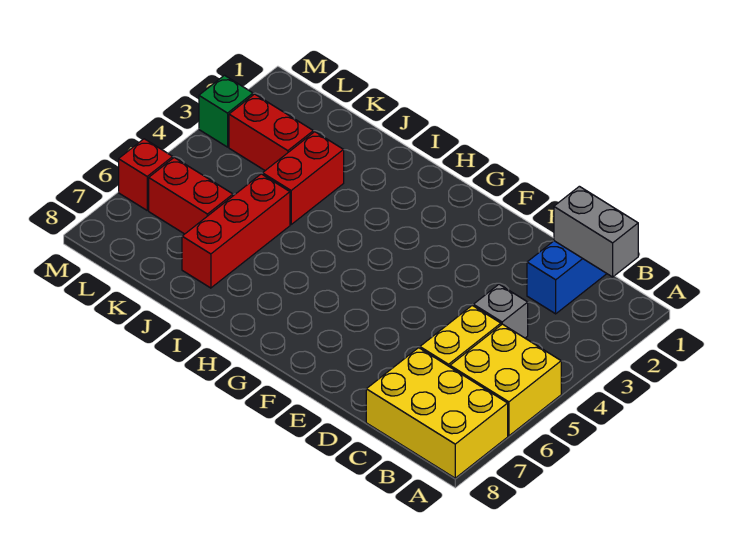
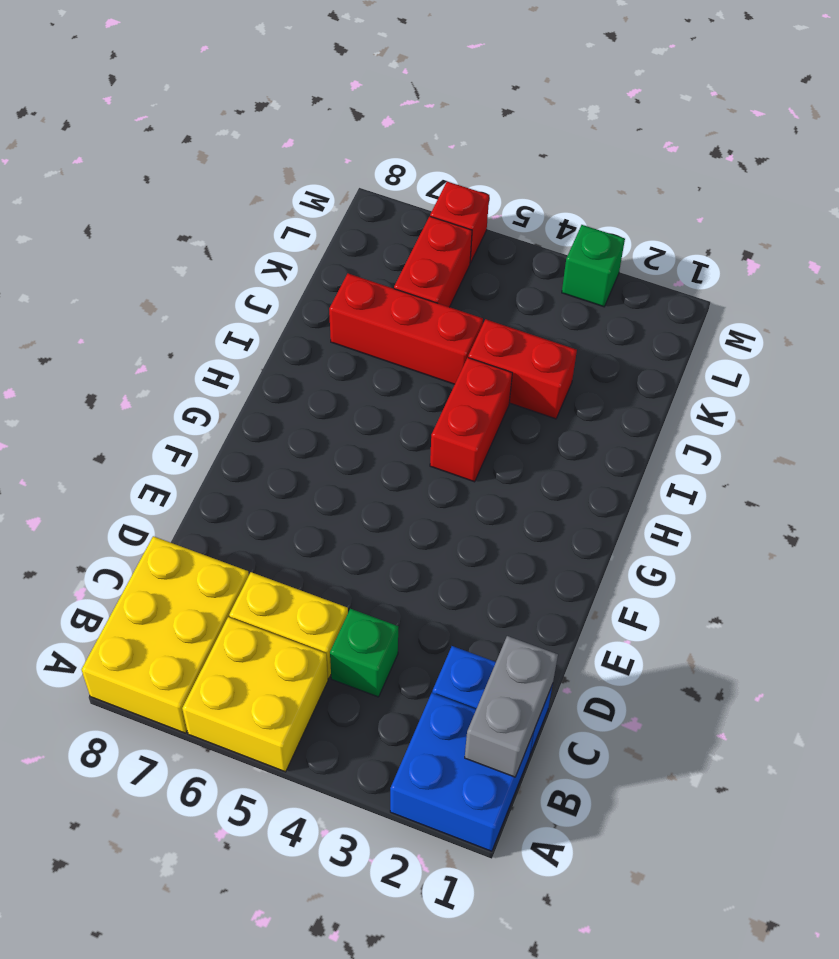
none -> blue brick A1:B2 level 1
grey brick C4 level 1 -> green brick C4 level 1
red brick K3:L3 level 1 -> red brick H4:I4 level 1

